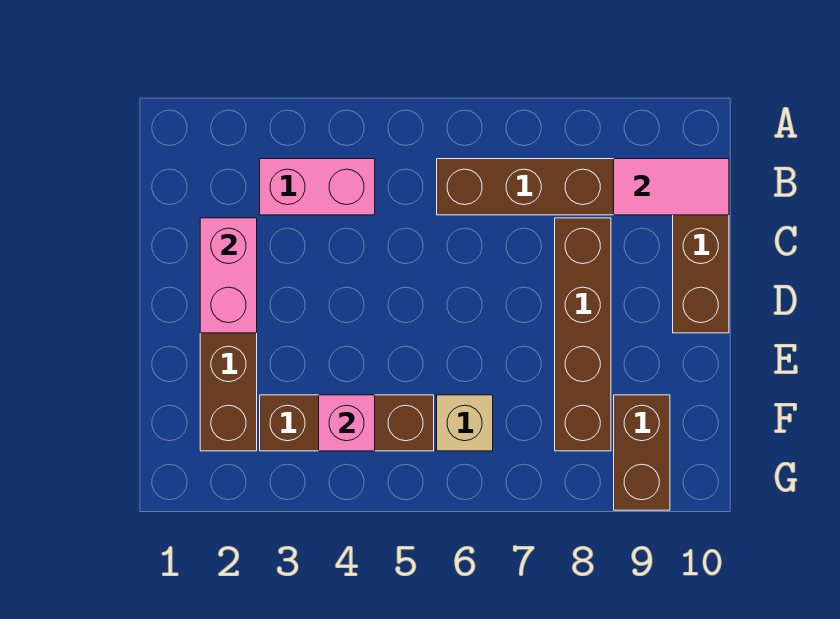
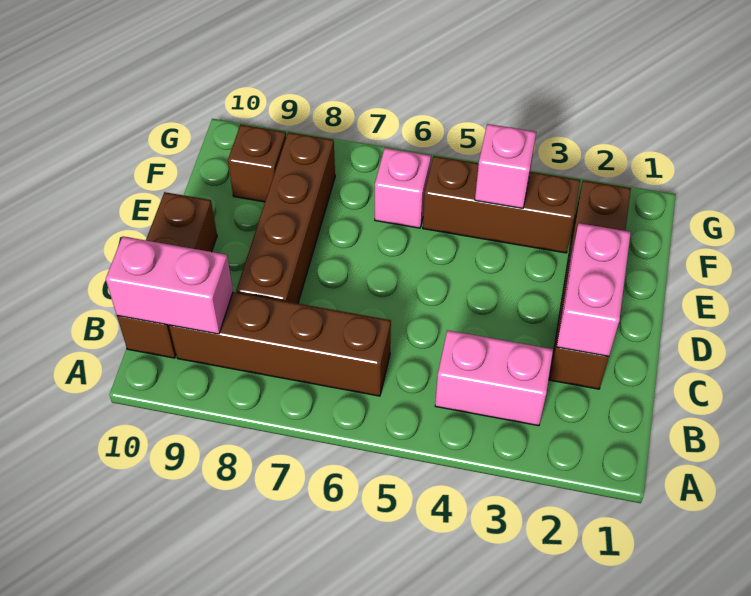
pink tile B9:B10 level 2 -> pink brick B9:B10 level 2
tan brick F6 level 1 -> pink brick F6 level 1
brown brick F9:G9 level 1 -> brown brick F9 level 1

